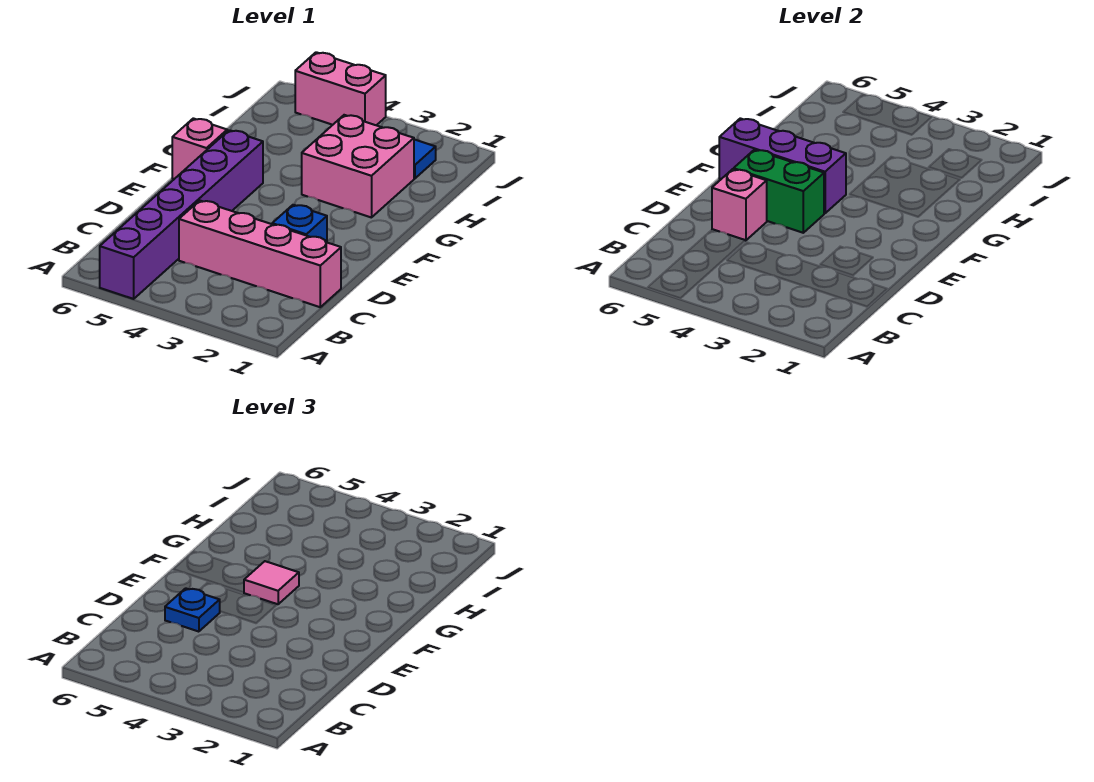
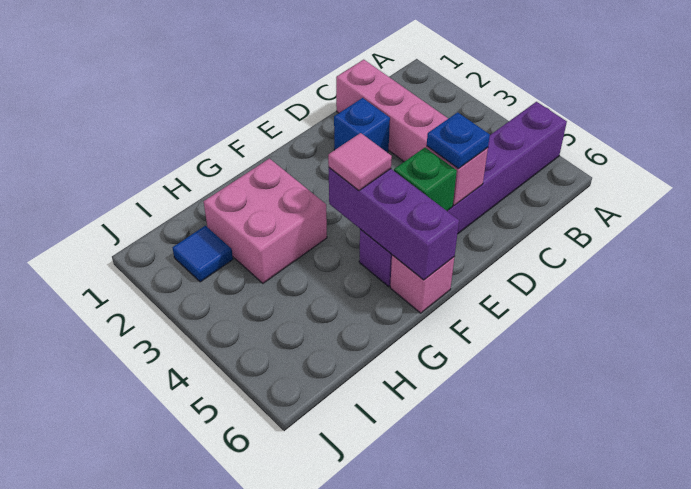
green brick E4:E5 level 2 -> green brick E5 level 2
pink brick J4:J5 level 1 -> none

